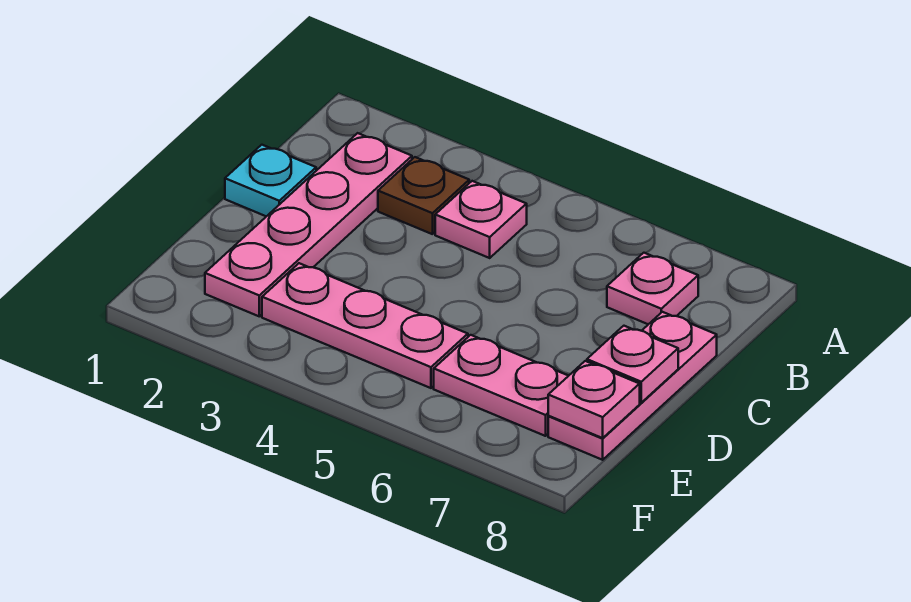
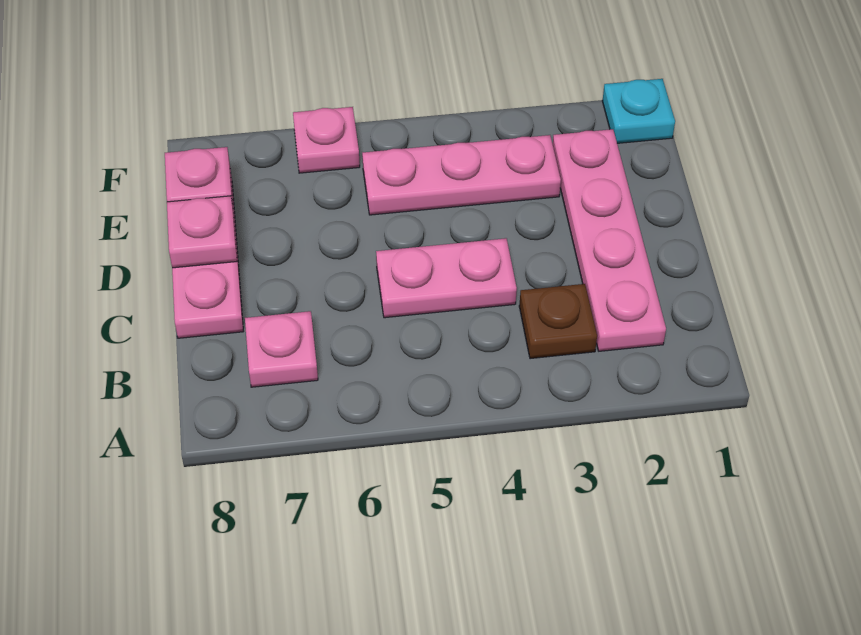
pink plate B4 level 1 -> pink plate F6 level 1
cyan plate C1 level 1 -> cyan plate F1 level 1
pink plate E6:E7 level 1 -> pink plate C4:C5 level 1

